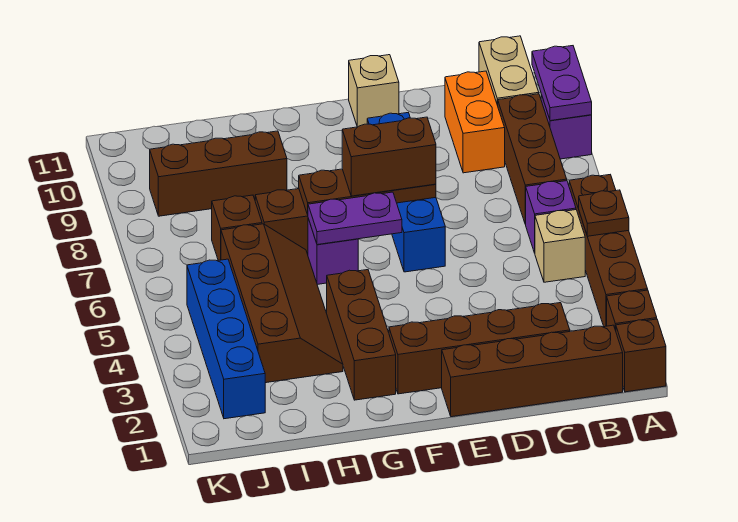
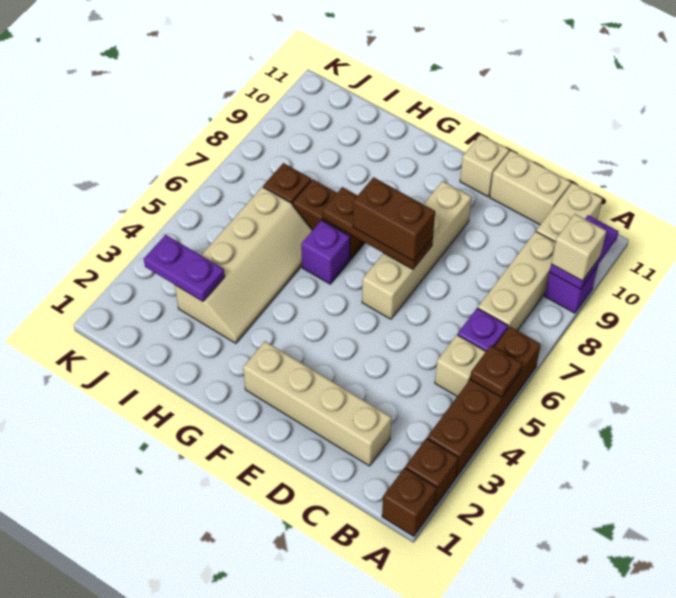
none -> tan brick A9 level 3
brown brick B1:E1 level 1 -> none
brown brick B7:B9 level 1 -> tan brick B7:B9 level 1
brown brick C2:F2 level 1 -> tan brick C2:F2 level 1
orange brick C9:C10 level 1 -> none
none -> tan brick C11:D11 level 1
blue brick E6:E9 level 1 -> tan brick E6:E9 level 1
purple plate F6:G6 level 2 -> purple plate I3:J3 level 2
brown brick G2:G4 level 1 -> none
brown slope H3:I6 level 1 top I -> tan slope H3:I6 level 1 top I
brown brick H9:J9 level 1 -> none
blue brick J2:J5 level 1 -> none

